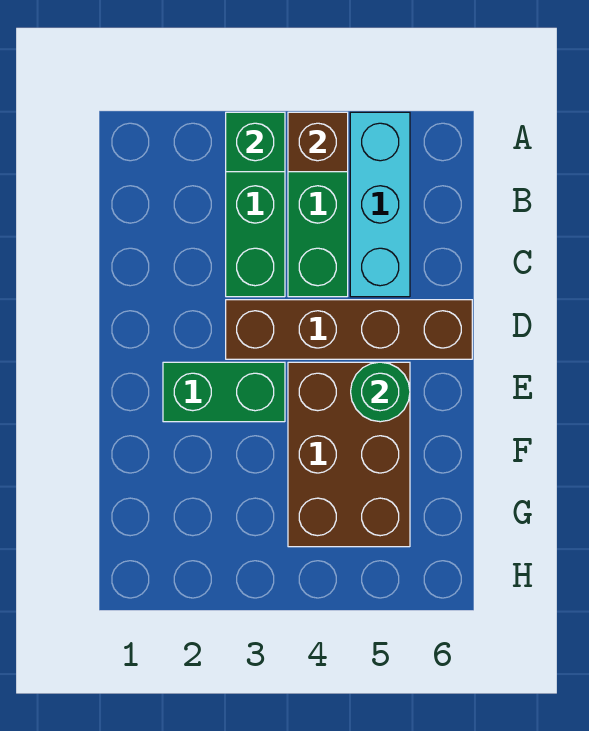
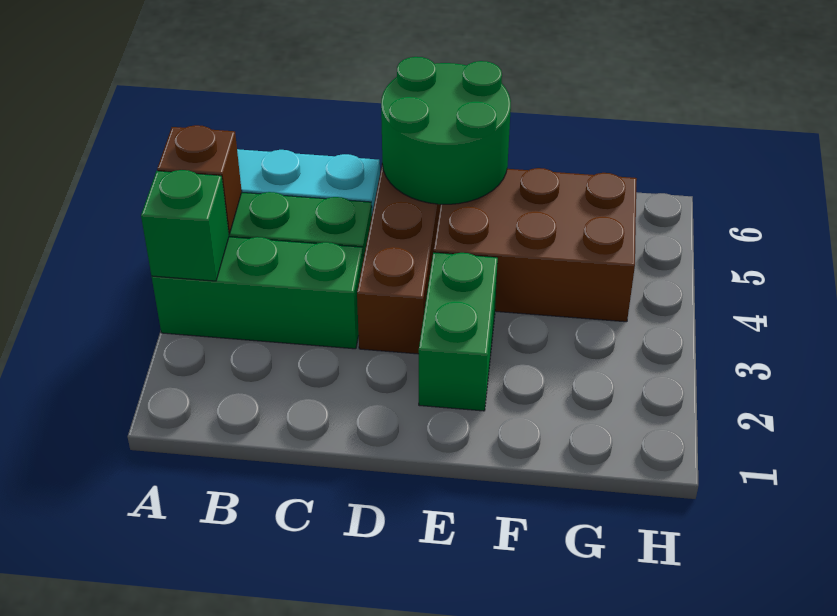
green round brick E5 level 2 -> green round brick D5:E6 level 2

